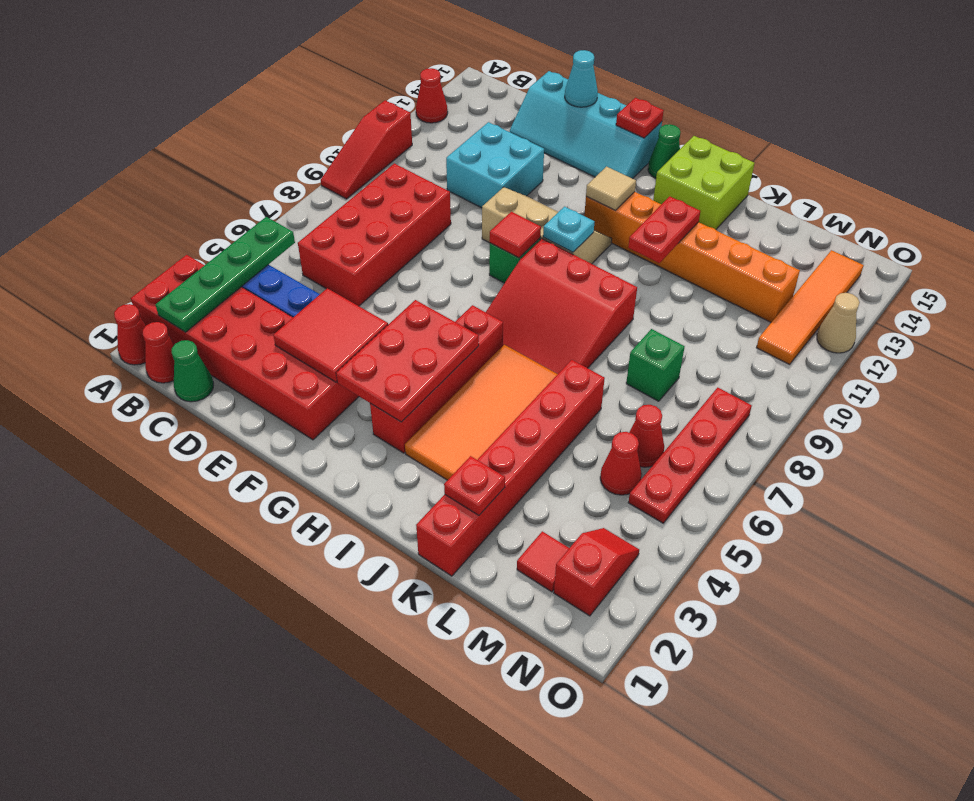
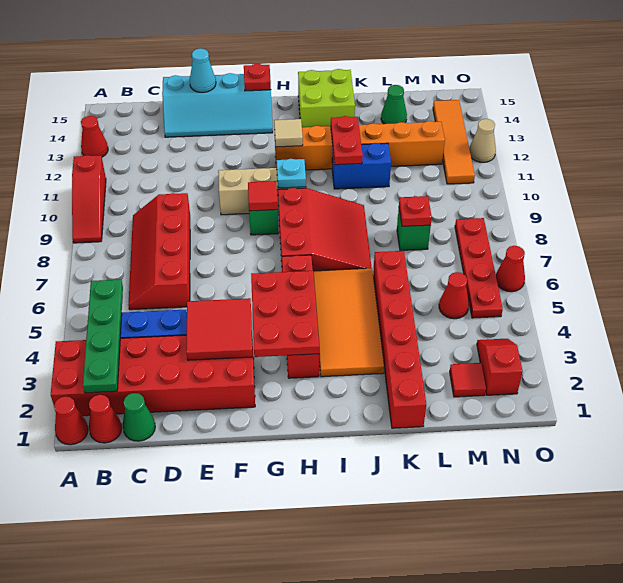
red brick C6:D9 level 1 -> red slope C6:D9 level 1 top D
cyan brick D11:E12 level 1 -> none
red slope H7:J9 level 1 top 9 -> red slope H7:J9 level 1 top H
green cone H15 level 1 -> green cone L14 level 1
none -> blue brick J11:K11 level 1
red plate K2 level 2 -> red plate L8 level 2
red cone M6 level 1 -> red cone O6 level 1

